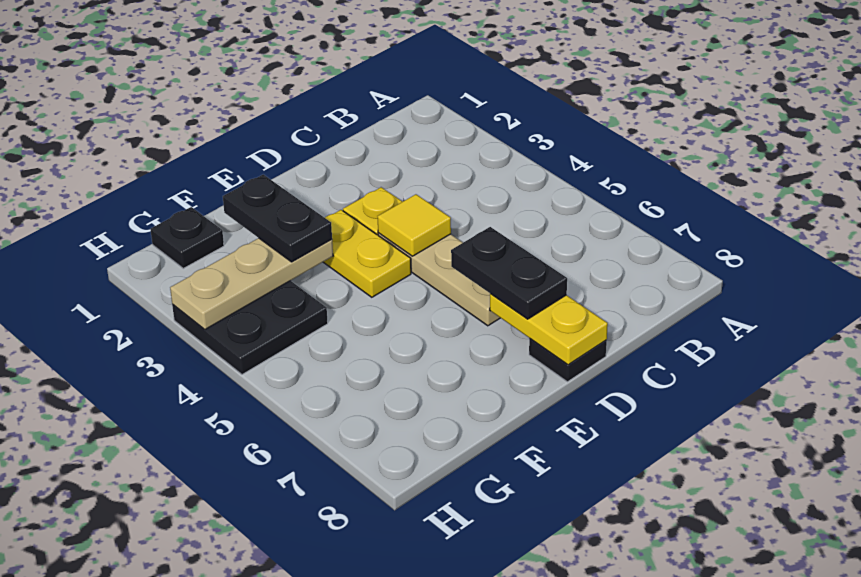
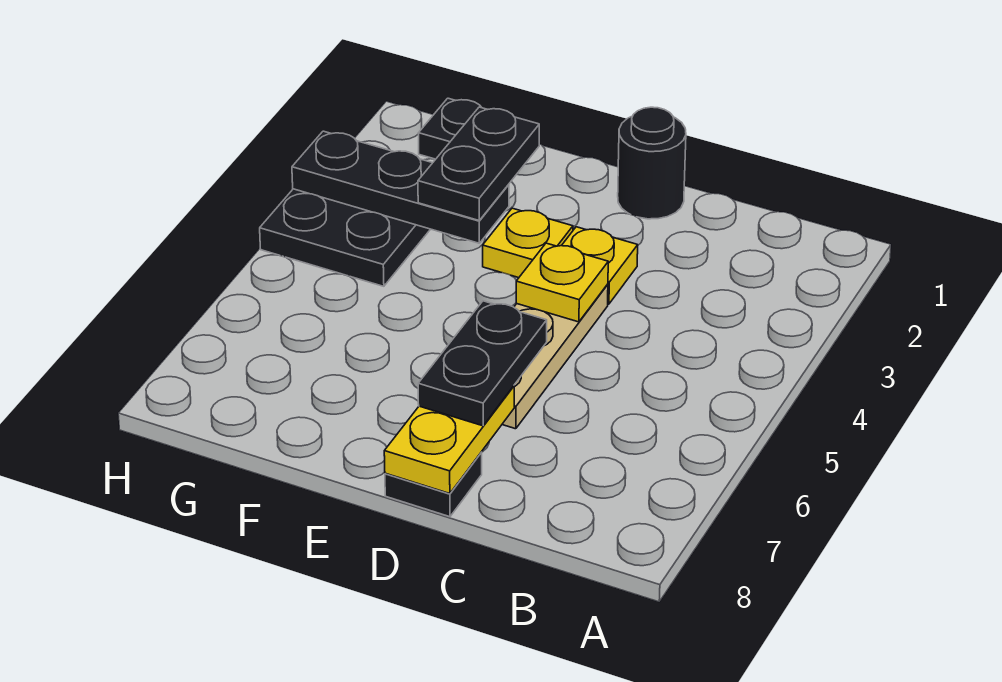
none -> black round brick D1 level 1
yellow tile D4 level 2 -> yellow plate D4 level 2
yellow plate E3:E4 level 1 -> yellow plate E3 level 1
tan plate F3:H3 level 2 -> black plate F3:H3 level 2

